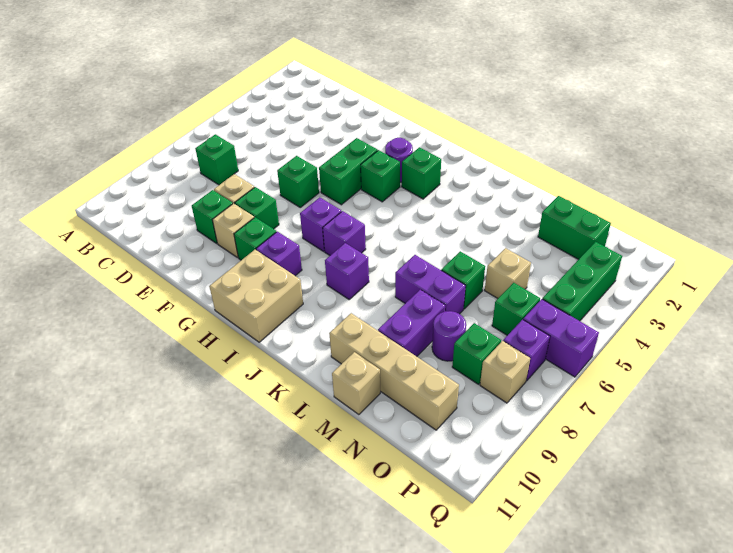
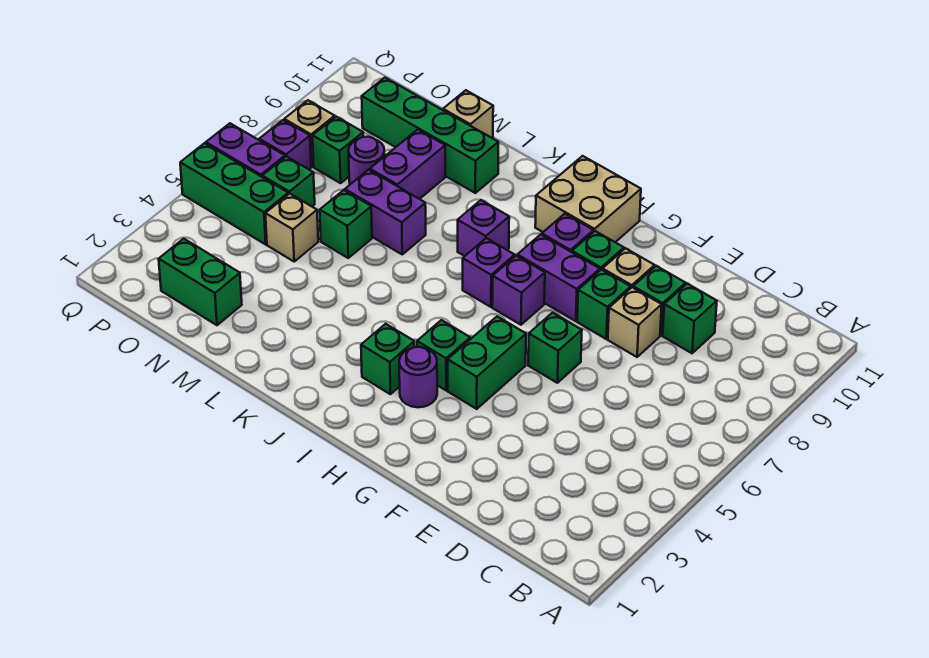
green brick C7 level 1 -> green brick D9 level 1
none -> purple brick G8:H8 level 1
tan brick L10:O10 level 1 -> green brick L10:O10 level 1
green brick P3:P5 level 1 -> green brick O5:Q5 level 1

